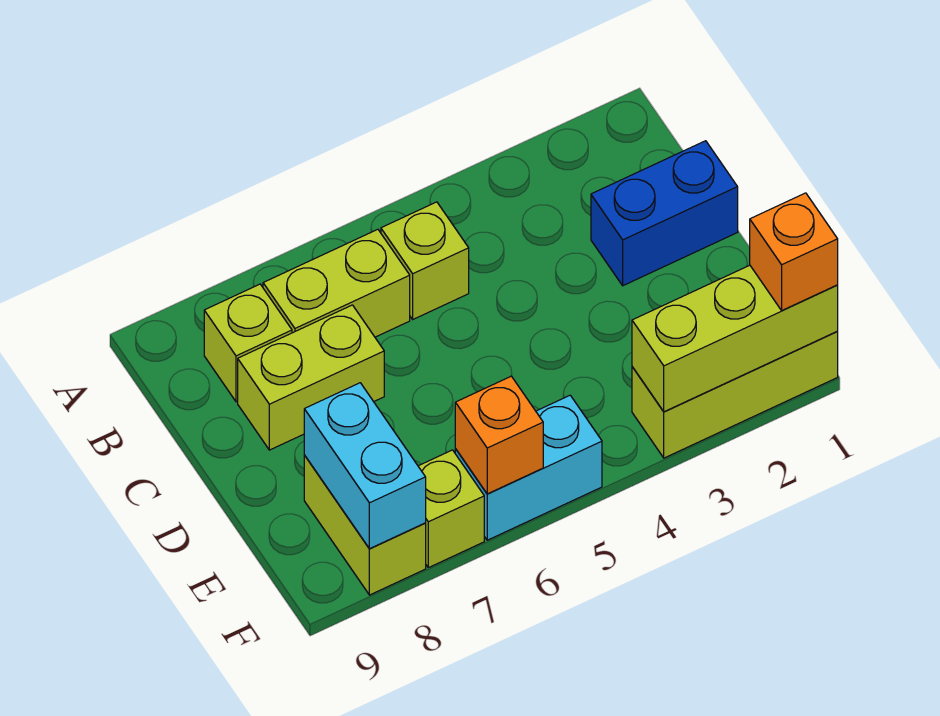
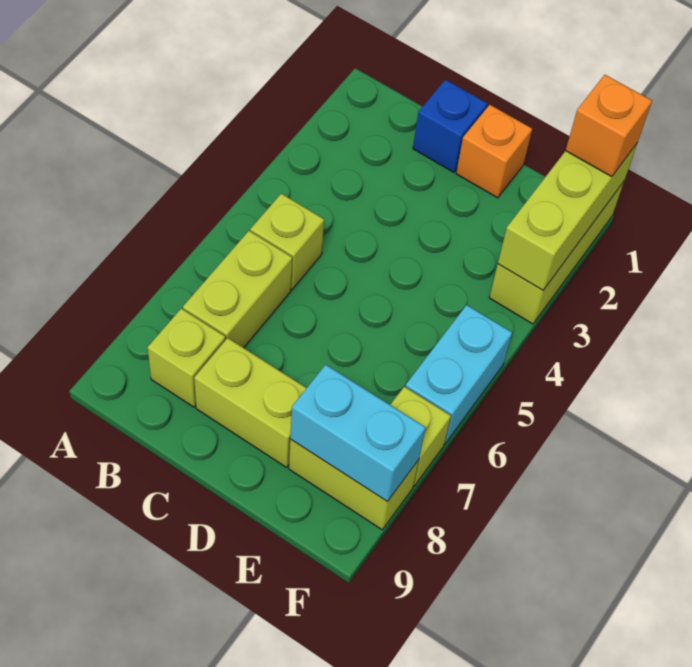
blue brick C1:C2 level 1 -> blue brick C1 level 1
lime brick C7:C8 level 1 -> lime brick C8:D8 level 1
orange brick F6 level 2 -> orange brick D1 level 1

